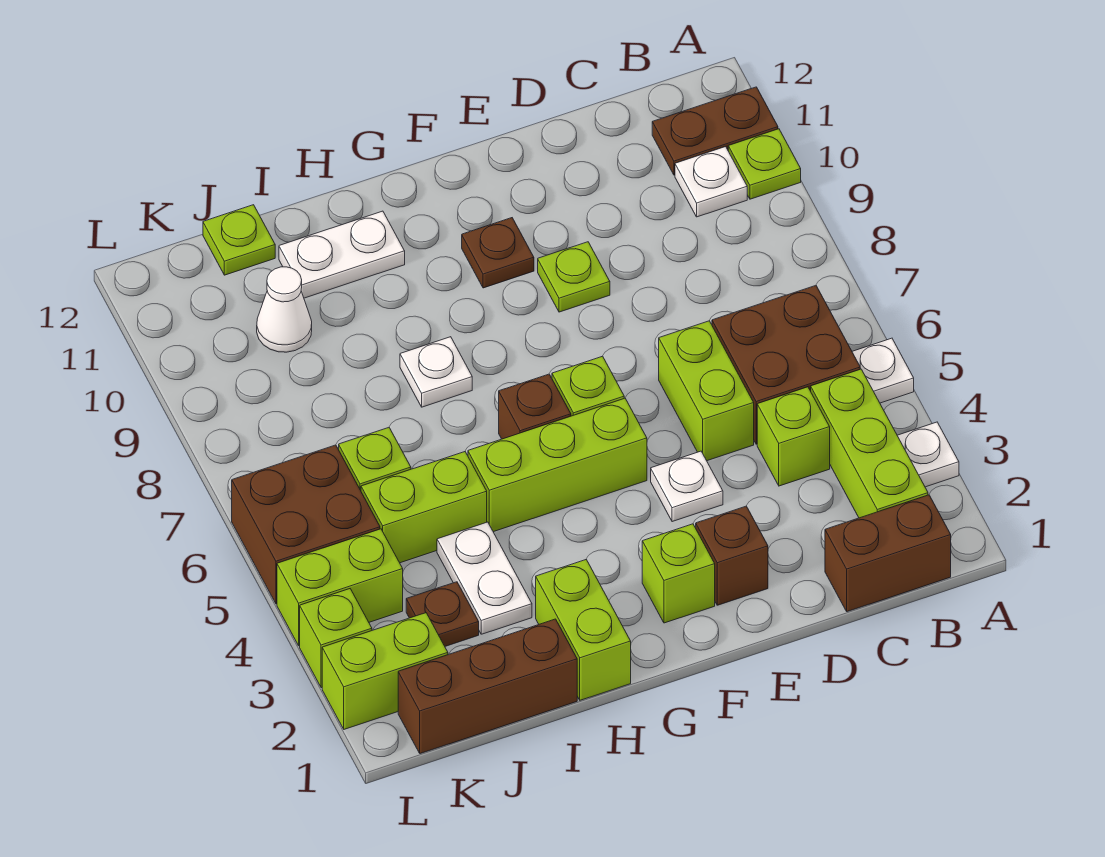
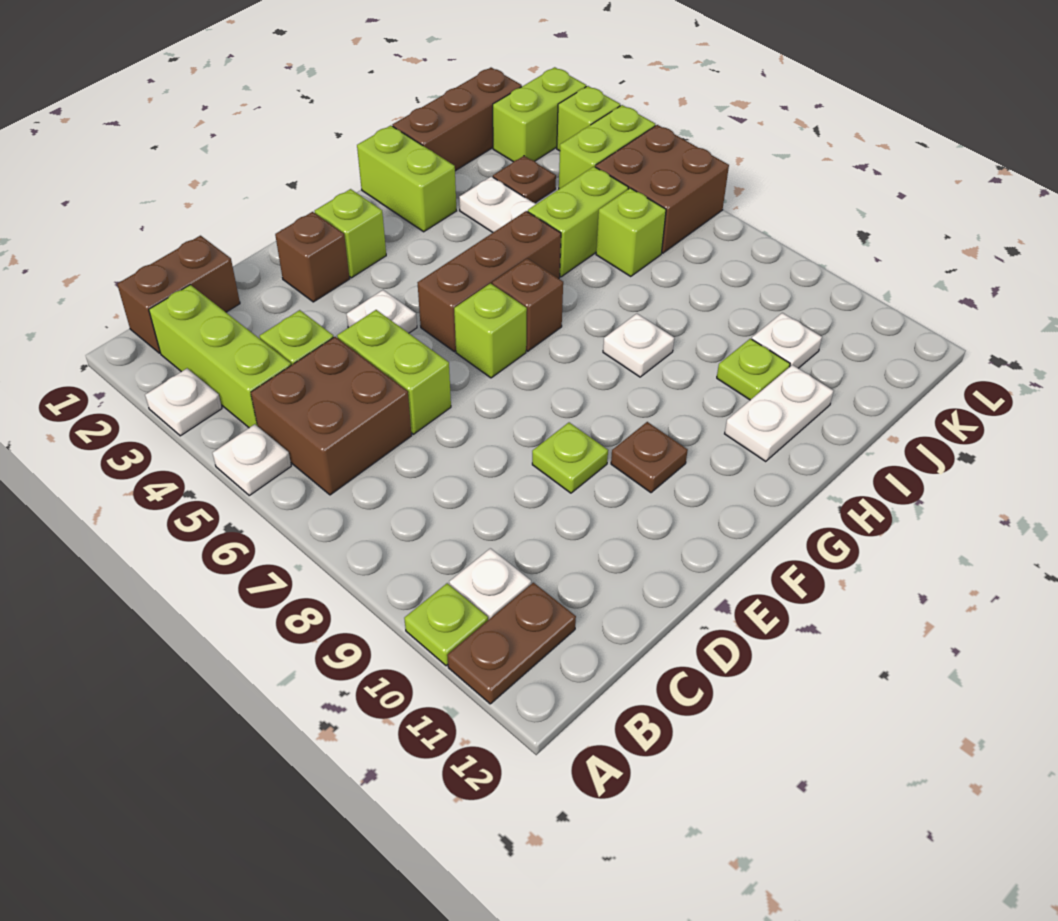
lime brick F5:H5 level 1 -> brown brick F5:H5 level 1
white cone J10 level 1 -> white plate J10 level 1
lime plate J12 level 1 -> lime plate I10 level 1

